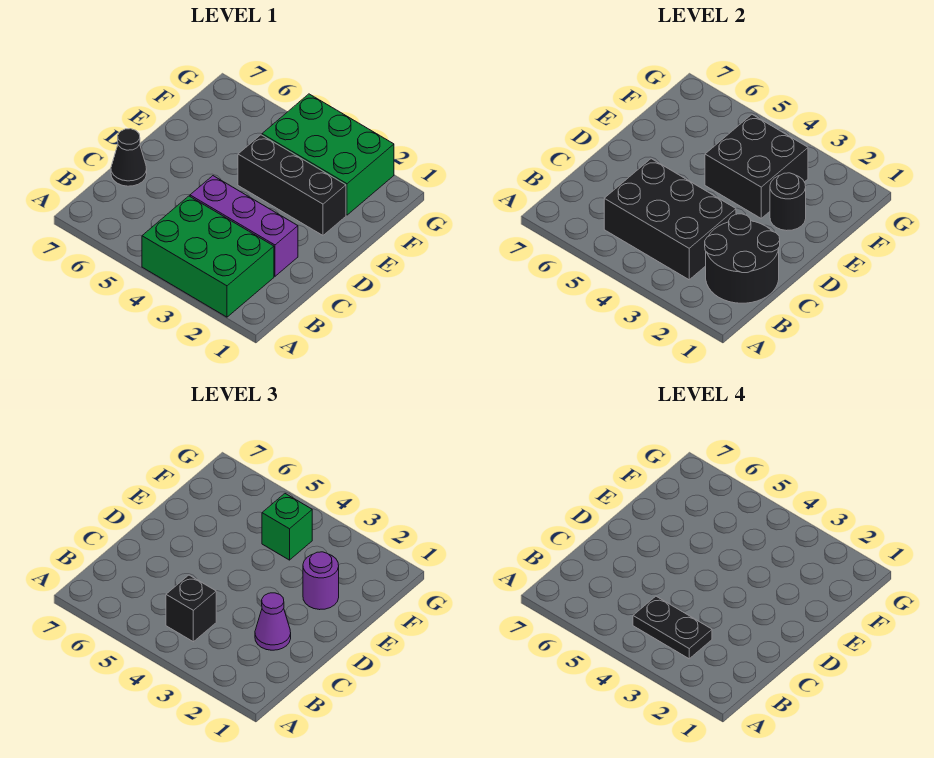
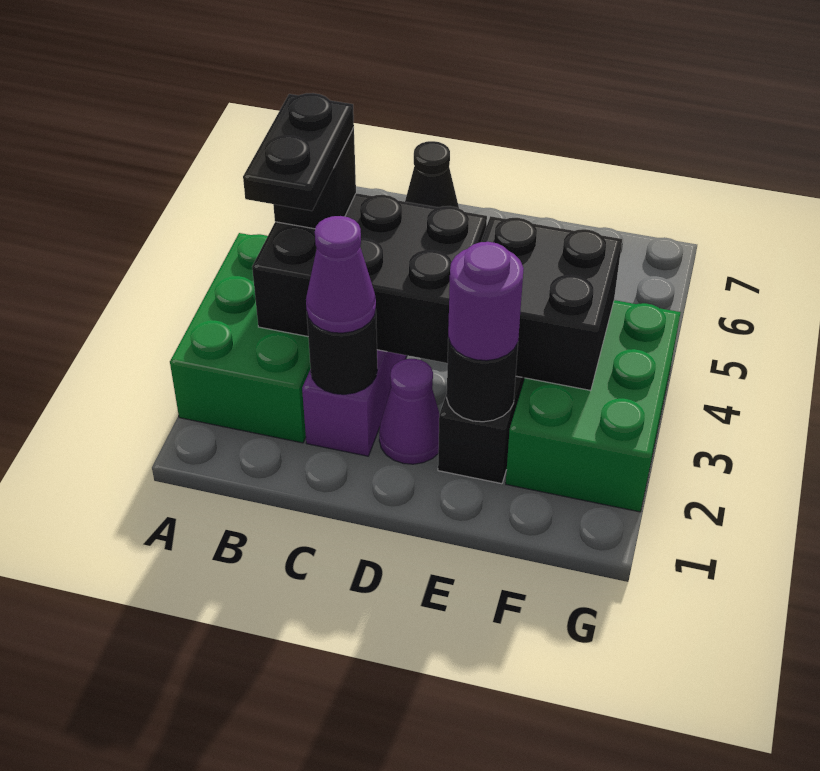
black round brick B1:C2 level 2 -> black round brick C2 level 2
black brick B3:C5 level 2 -> black brick B3:D4 level 2
none -> purple cone D2 level 1
green brick F4 level 3 -> none

